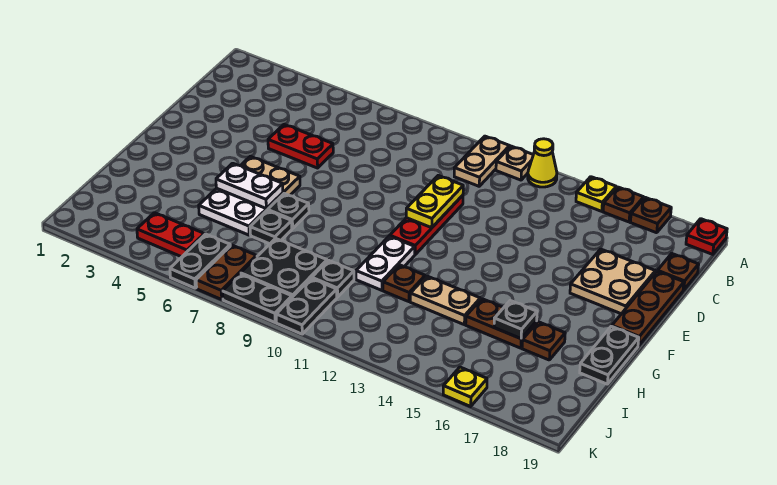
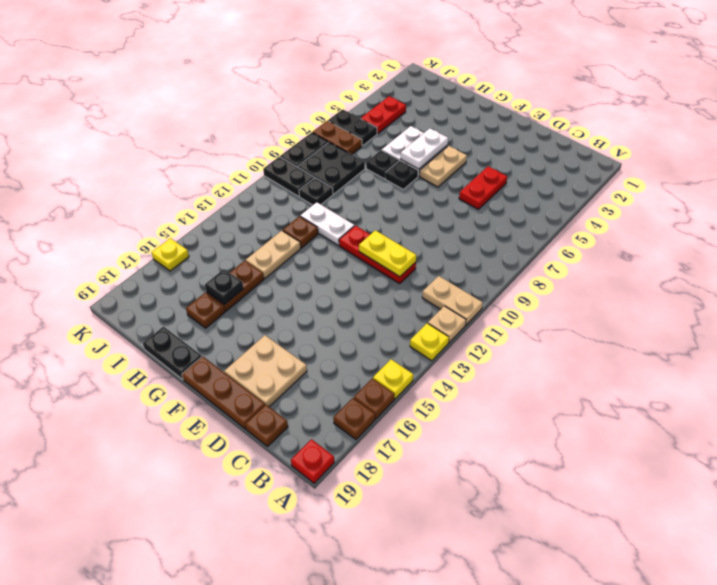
yellow cone A13 level 1 -> yellow plate A13 level 1

